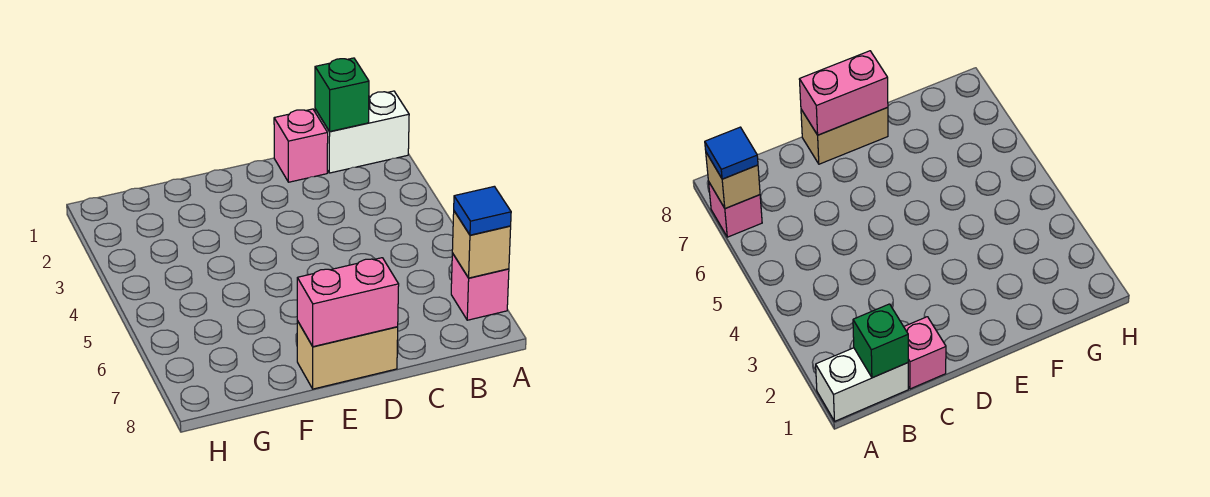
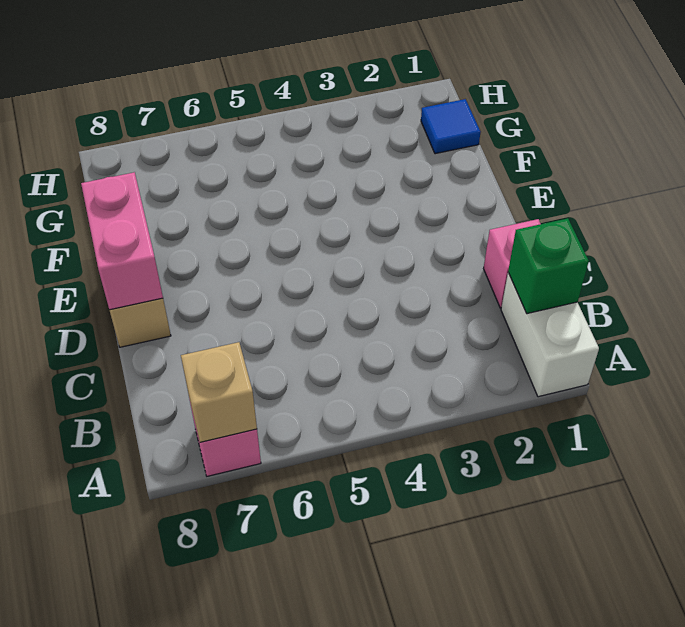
blue tile A7 level 3 -> blue tile G1 level 1

